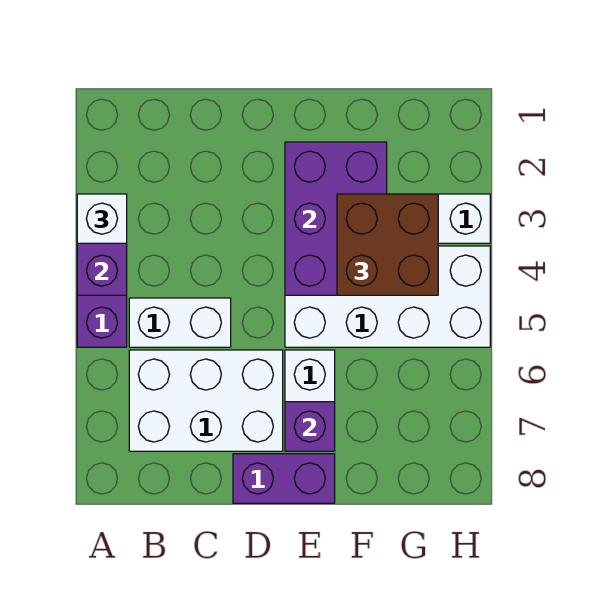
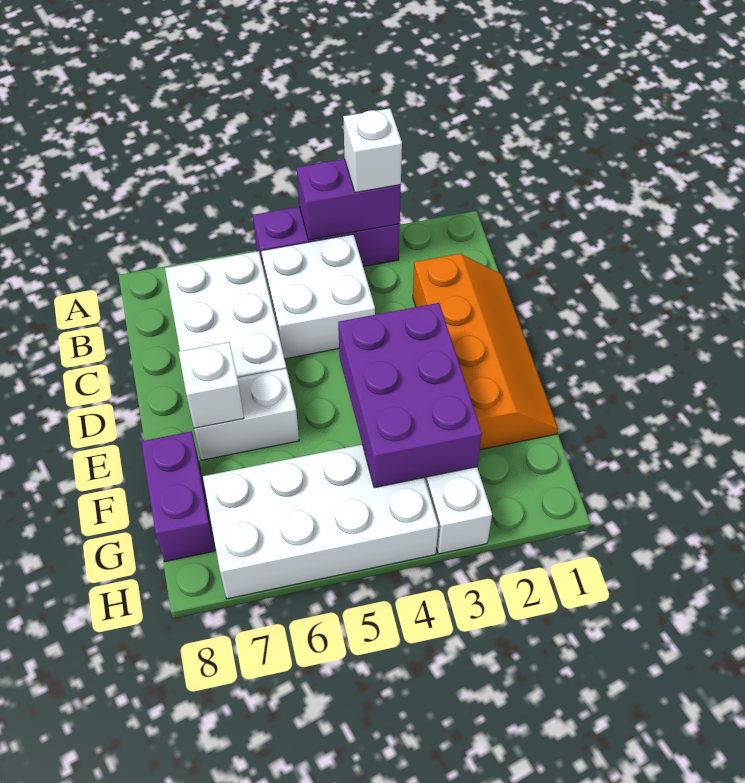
white brick B5:C5 level 1 -> white brick B4:C5 level 1
none -> orange slope C1:F2 level 1 top 2
purple brick D8:E8 level 1 -> purple brick F8:G8 level 1
purple brick E2:F4 level 2 -> purple brick E3:G4 level 2
white brick E4:H5 level 1 -> white brick G4:H7 level 1
purple brick E7 level 2 -> white brick E7 level 2
brown brick F3:G4 level 3 -> none

